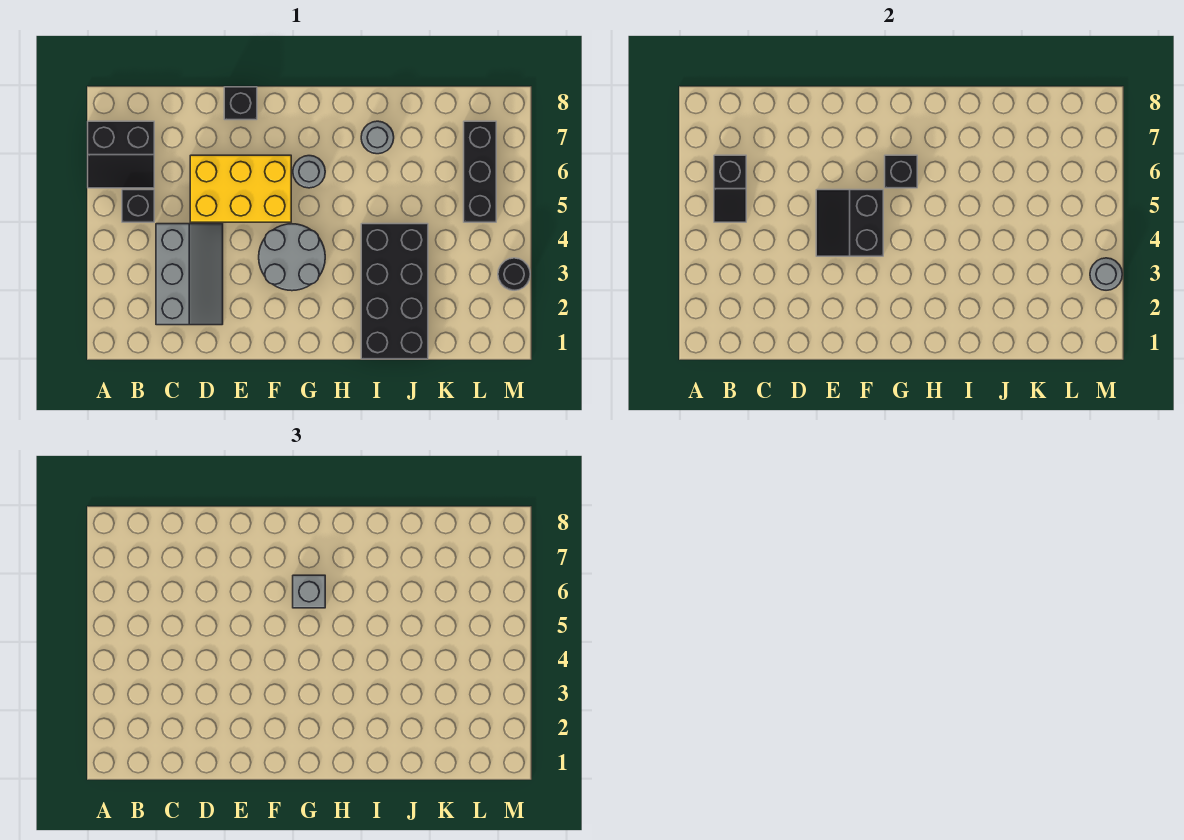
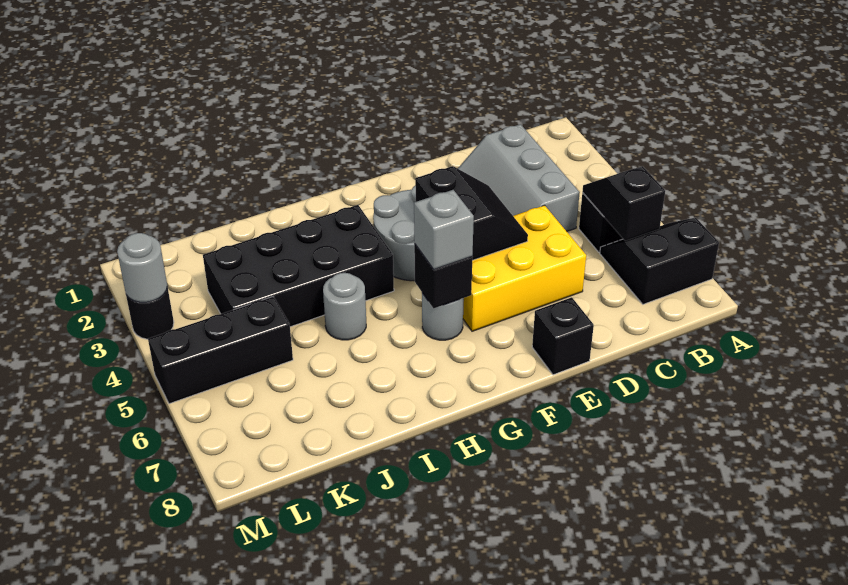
black brick I1:J4 level 1 -> black brick H3:K4 level 1
grey round brick I7 level 1 -> grey round brick I5 level 1
black brick L5:L7 level 1 -> black brick K5:M5 level 1

